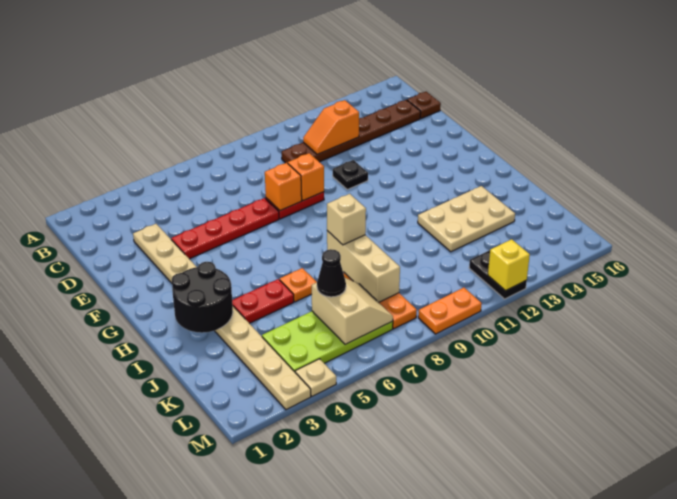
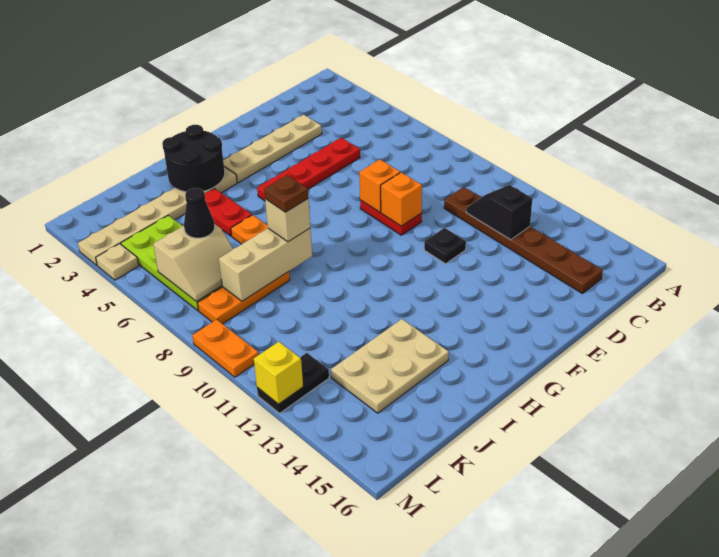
orange slope C11:C12 level 2 top 12 -> black slope C11:C12 level 2 top 12
brown plate C16 level 1 -> brown plate I8 level 4
red plate E4:E7 level 1 -> red plate D5:G5 level 1
tan plate I12:J14 level 1 -> tan plate I13:K14 level 1

